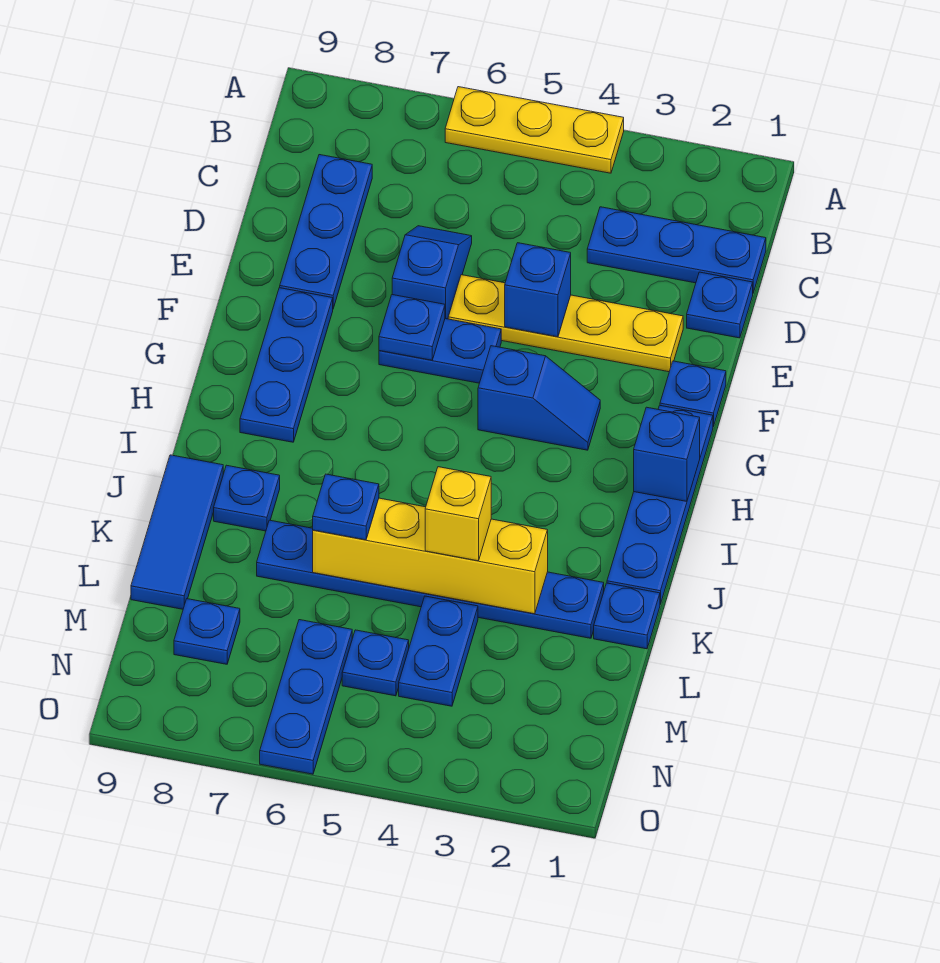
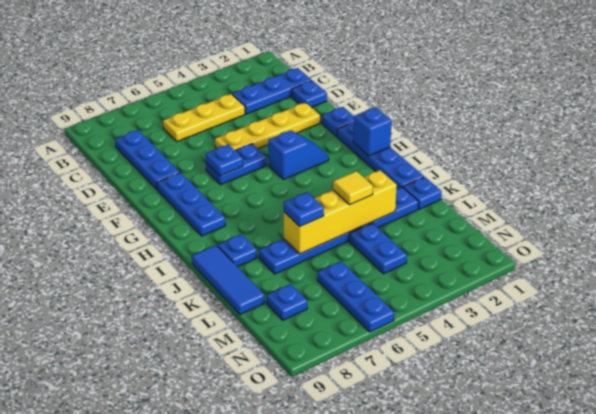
yellow plate A4:A6 level 1 -> yellow plate C4:C6 level 1
blue slope D6:E6 level 1 top E -> none
blue brick E4 level 2 -> none
yellow brick K4 level 3 -> yellow tile K4 level 3
blue plate M5 level 1 -> none

